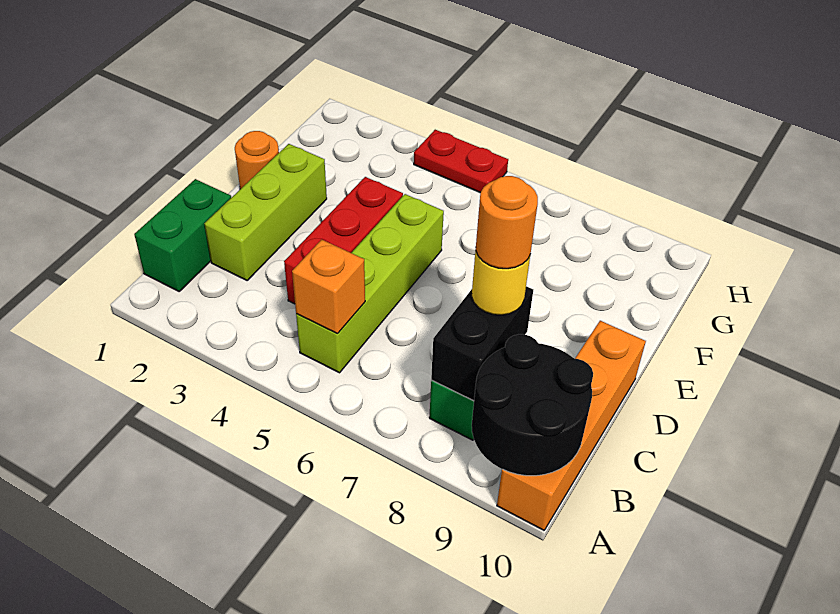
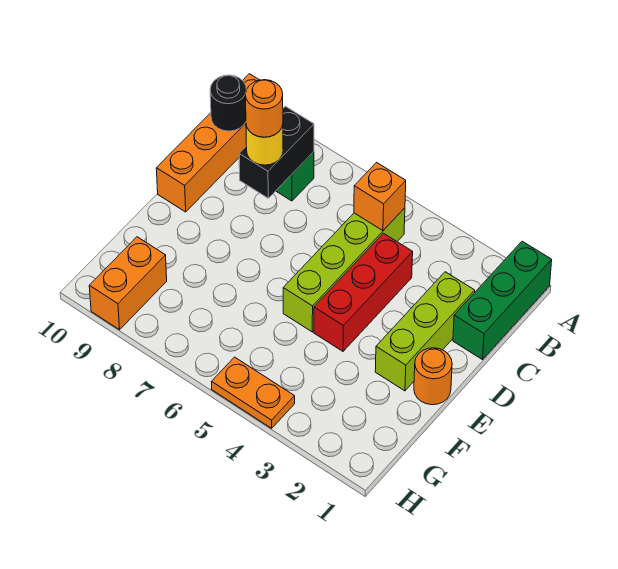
black round brick A9:B10 level 2 -> black round brick B10 level 2
green brick B1:C1 level 1 -> green brick A1:C1 level 1
none -> orange brick G9:H9 level 1
red plate H4:H5 level 1 -> orange plate H4:H5 level 1

